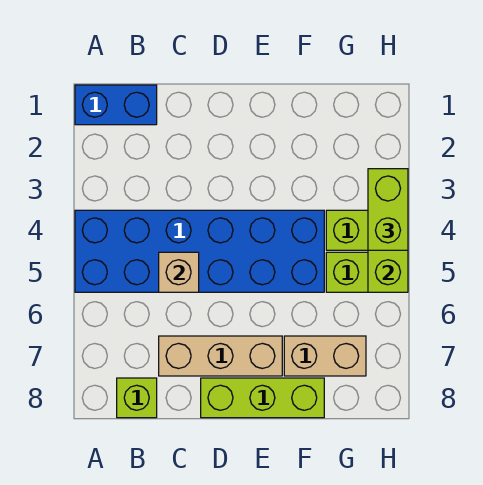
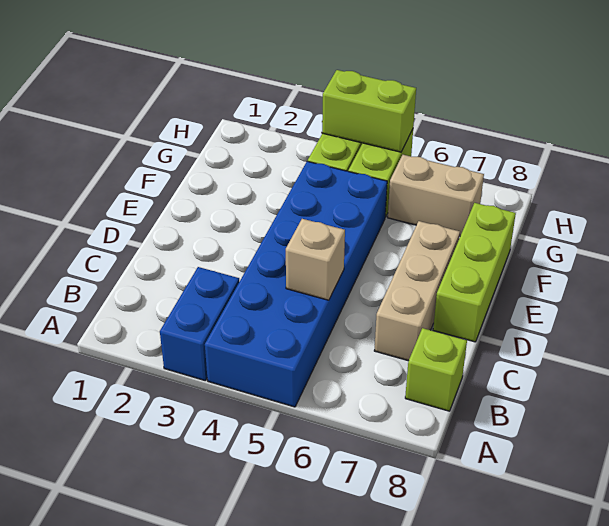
blue brick A1:B1 level 1 -> blue brick A3:B3 level 1
tan brick F7:G7 level 1 -> tan brick G6:G7 level 1
lime brick H3:H4 level 3 -> none

